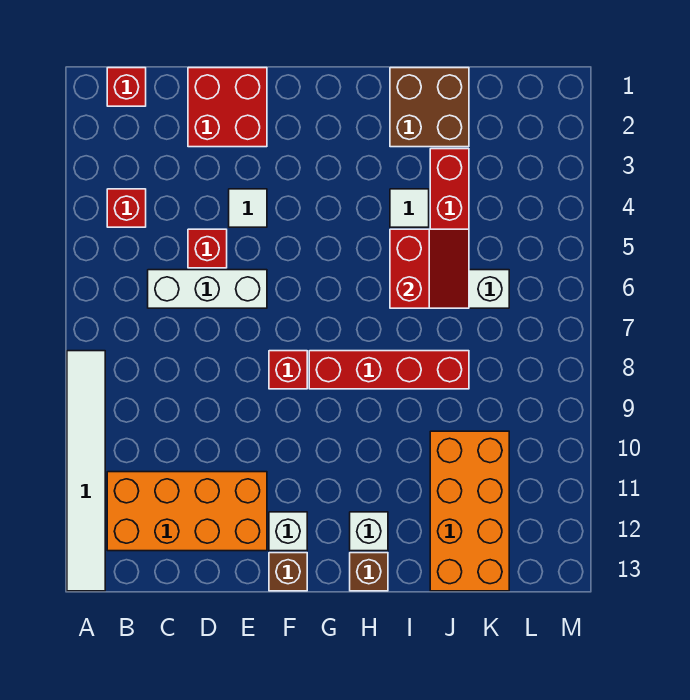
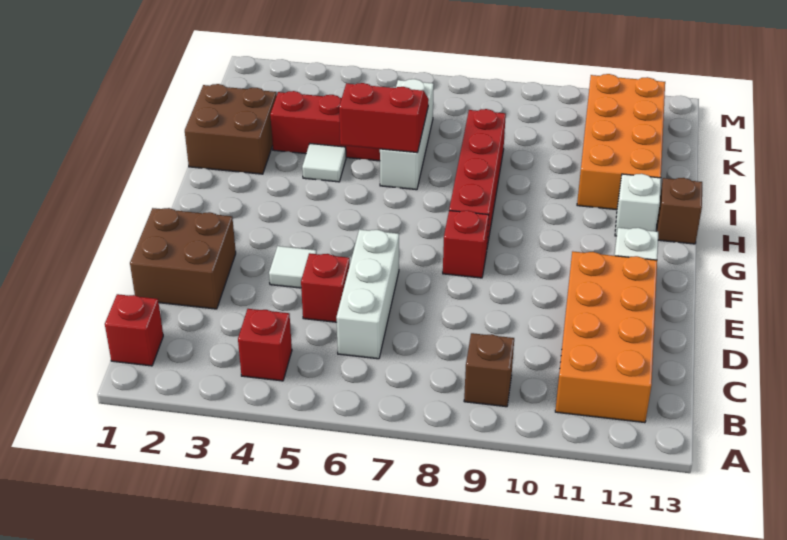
white tile A8:A13 level 1 -> none
red brick D1:E2 level 1 -> brown brick D1:E2 level 1
brown brick F13 level 1 -> brown brick B9 level 1
orange brick J10:K13 level 1 -> orange brick I11:L12 level 1

